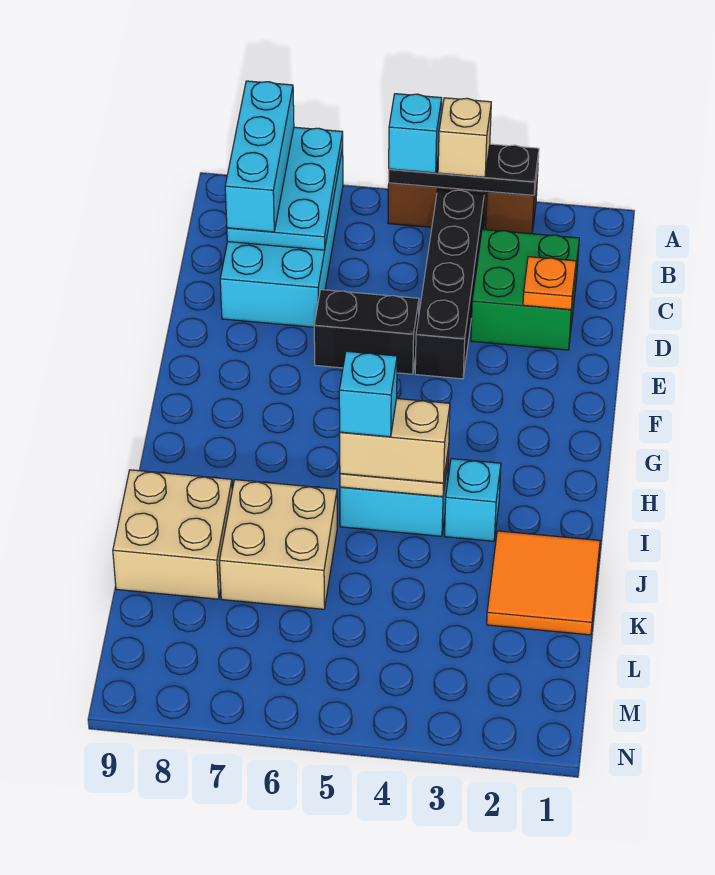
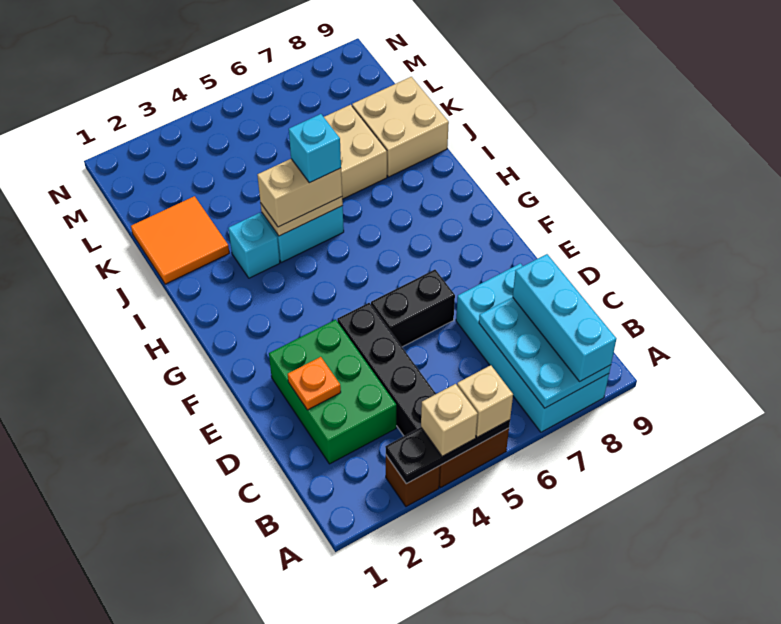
cyan brick A5 level 3 -> tan brick A5 level 3
green brick C2:D3 level 1 -> green brick C2:E3 level 1

